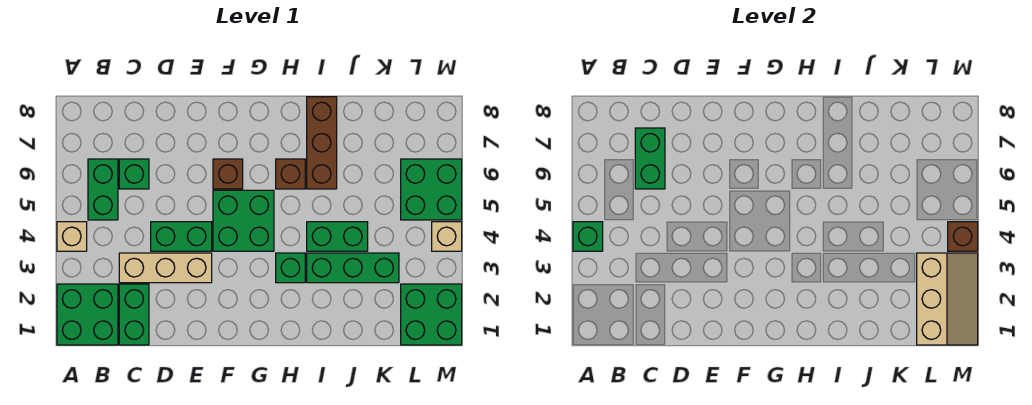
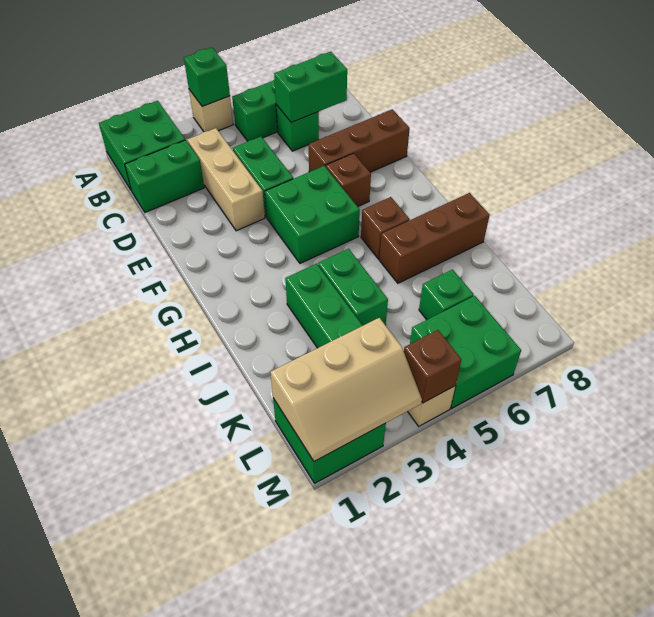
none -> brown brick E6:E8 level 1
green brick H3 level 1 -> green brick K6 level 1

